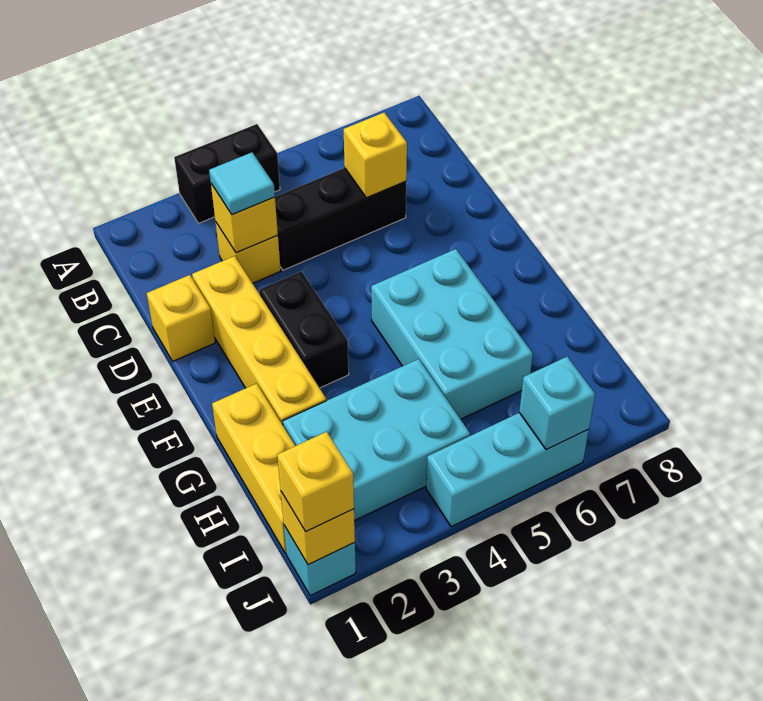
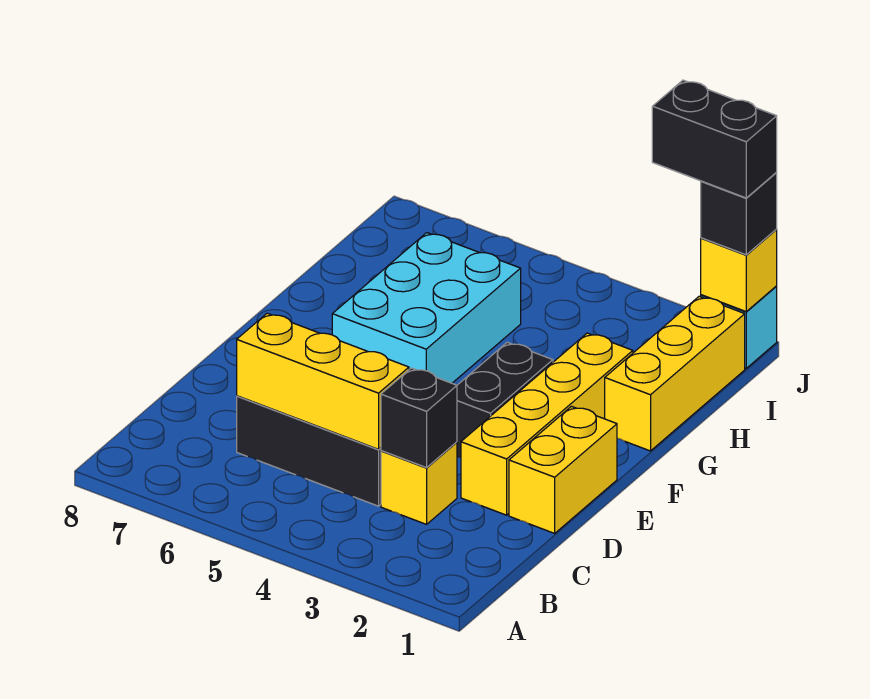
black brick A3:A4 level 1 -> black brick J1:J2 level 4
yellow brick C3 level 2 -> black brick C3 level 2
cyan tile C3 level 3 -> none
yellow brick C6 level 2 -> yellow brick C4:C6 level 2
yellow brick D1 level 1 -> yellow brick D1:E1 level 1
cyan brick H2:I4 level 1 -> none
yellow brick J1 level 3 -> black brick J1 level 3
cyan brick J4:J6 level 1 -> none
cyan brick J6 level 2 -> none

